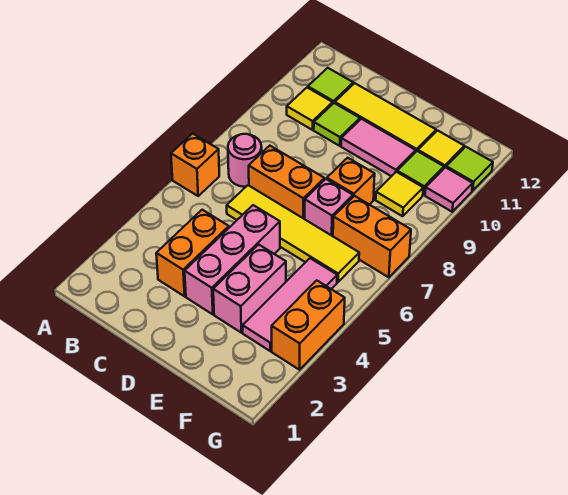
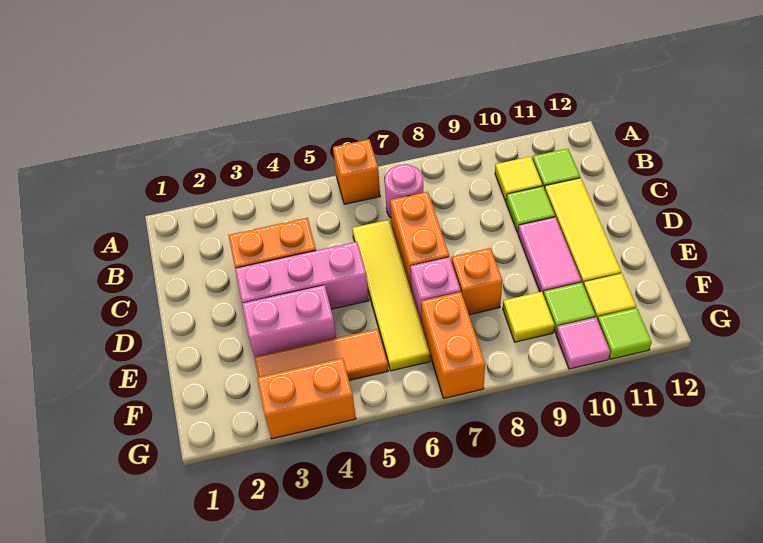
pink tile F3:F5 level 1 -> orange tile F3:F5 level 1

